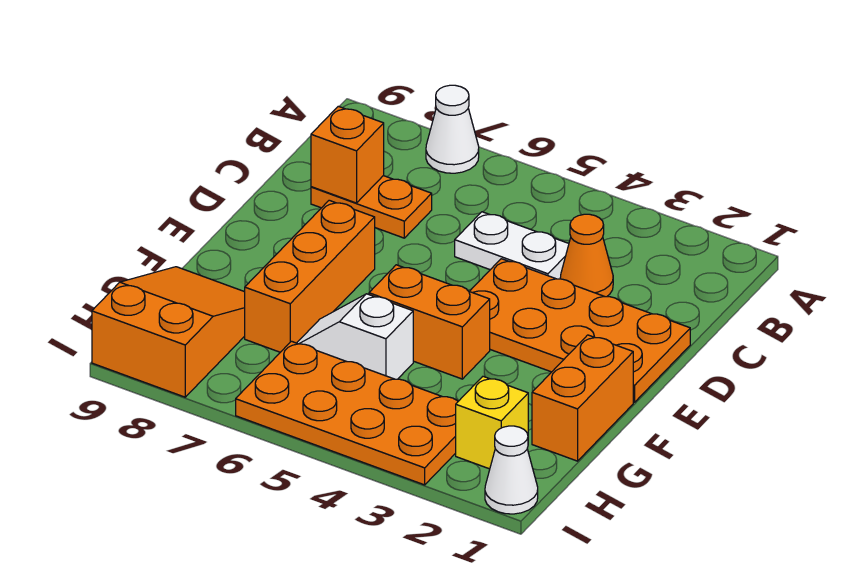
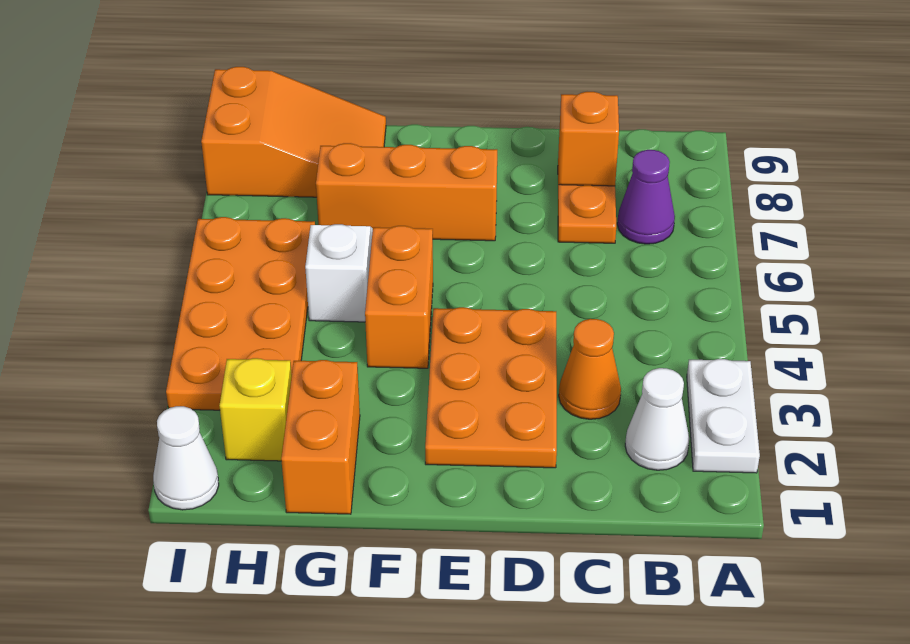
white cone A7 level 1 -> white cone B2 level 1
none -> purple cone B7 level 1
white plate C4:C5 level 1 -> white plate A2:A3 level 1
orange plate D1:E4 level 1 -> orange plate D2:E4 level 1
orange brick F1:G1 level 1 -> orange brick G1:G2 level 1

